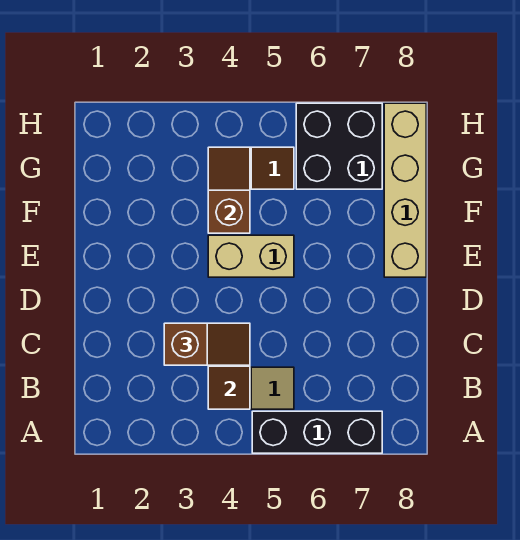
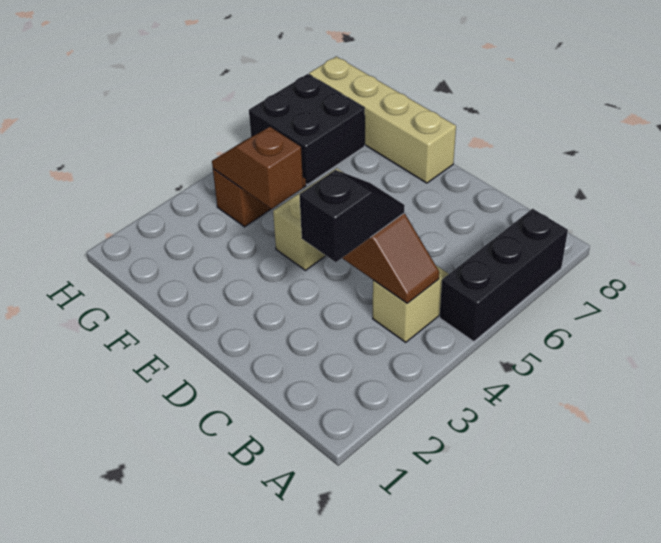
brown slope C3:C4 level 3 top 3 -> black slope C3:C4 level 3 top 3

